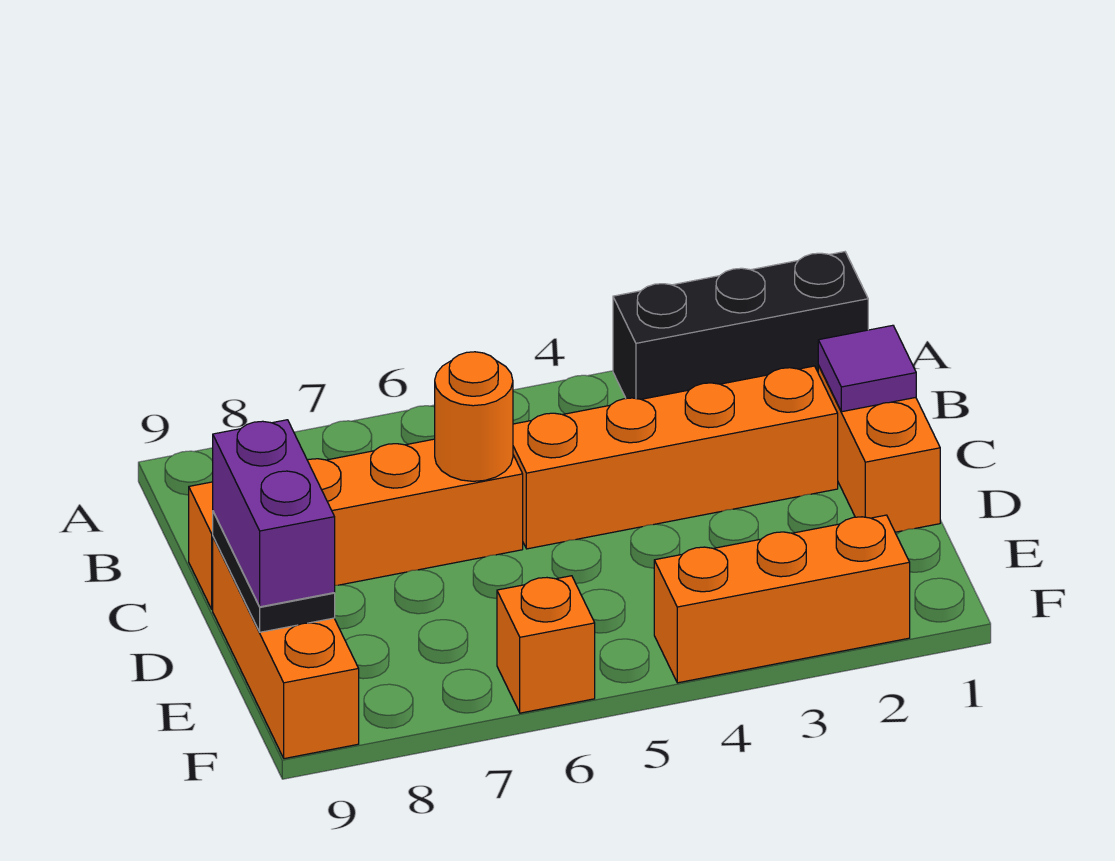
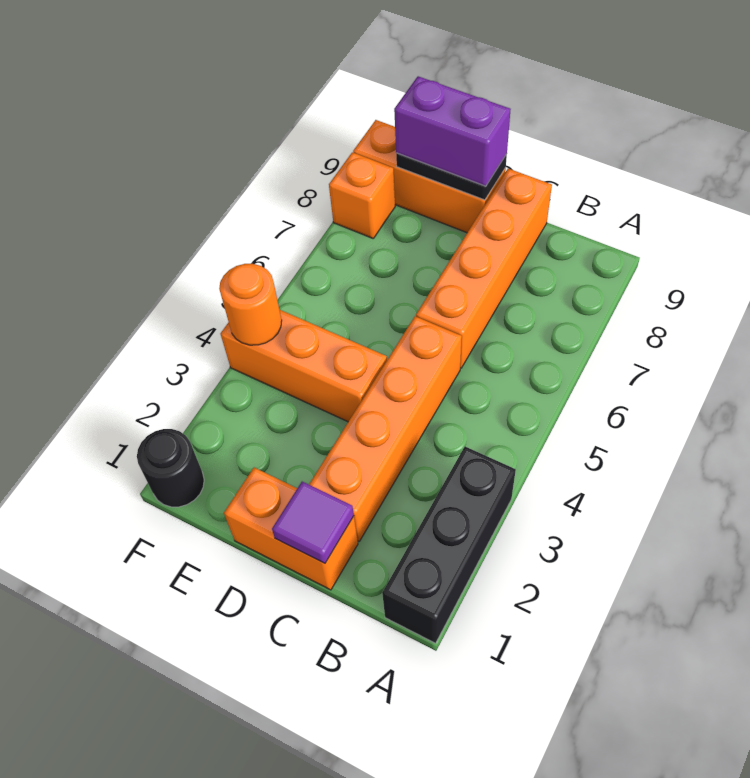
orange round brick C6 level 2 -> orange round brick F4 level 2
none -> black round brick F1 level 1
orange brick F2:F4 level 1 -> orange brick D4:F4 level 1
orange brick F6 level 1 -> orange brick F8 level 1

